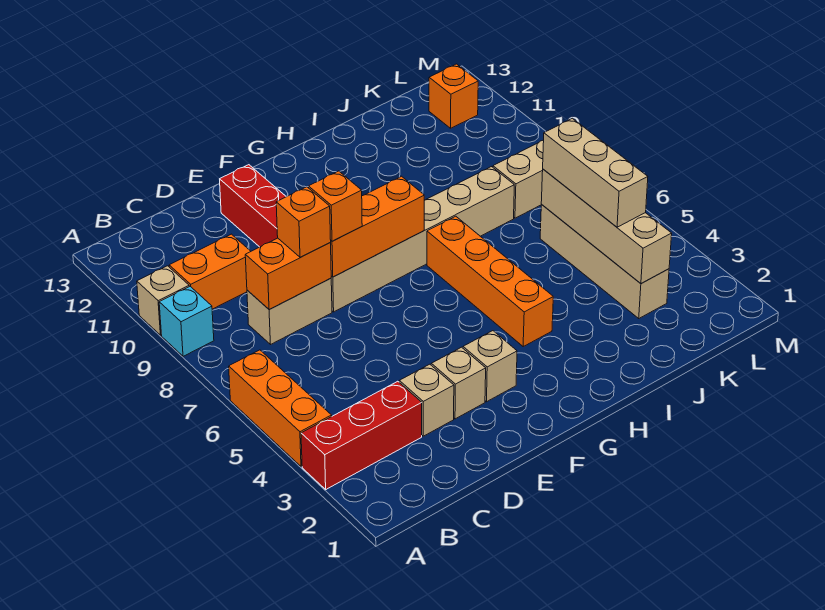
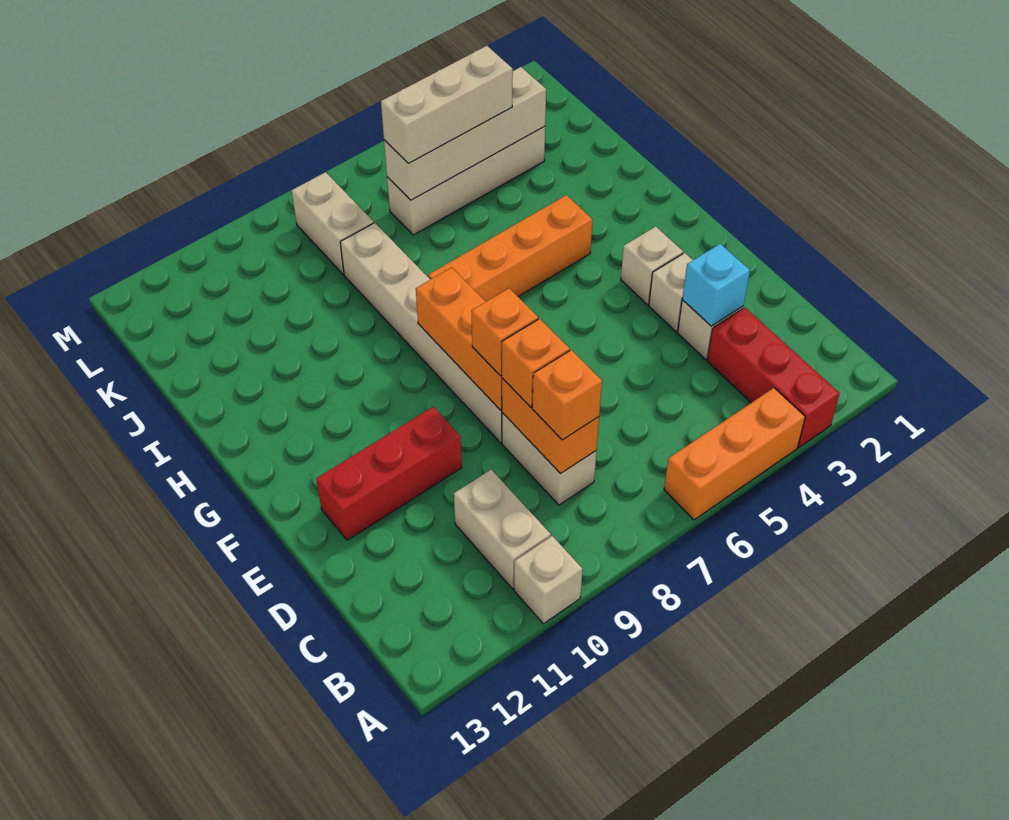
cyan brick A9 level 1 -> cyan brick D3 level 2
orange brick B10:C10 level 1 -> tan brick B10:C10 level 1
orange brick L12 level 1 -> orange brick C8 level 3

